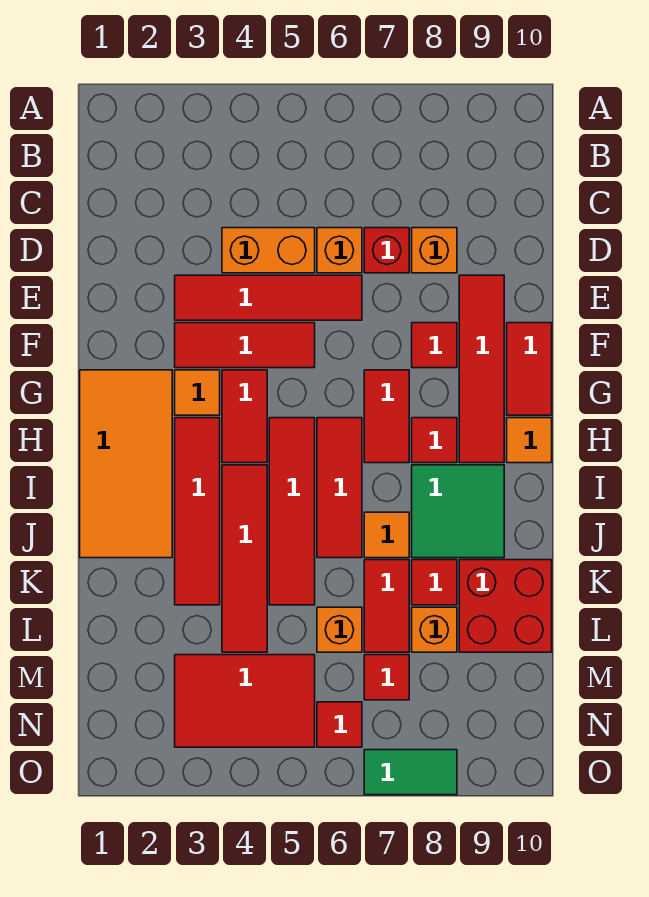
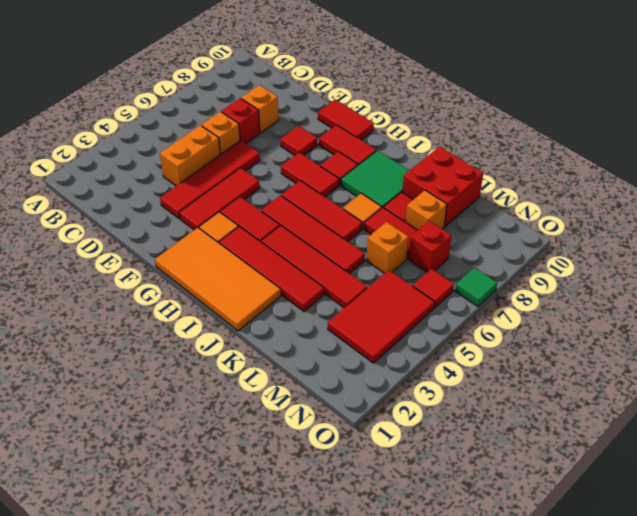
red tile E9:H9 level 1 -> red tile G9:H9 level 1
orange tile H10 level 1 -> none
red tile M7 level 1 -> red brick M7 level 1
green tile O7:O8 level 1 -> green tile O7 level 1

